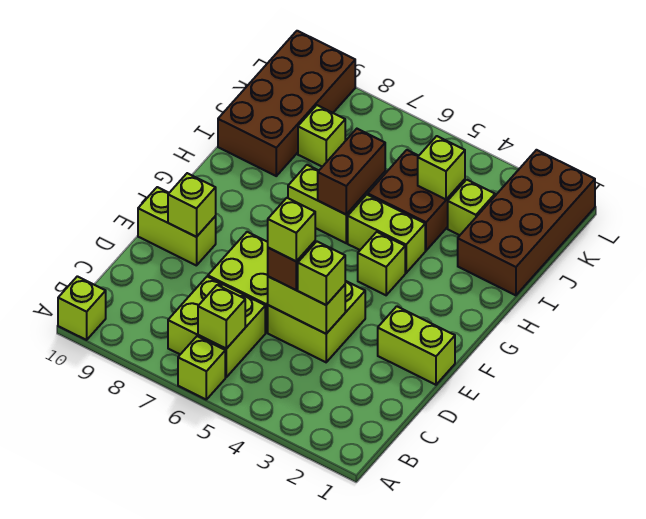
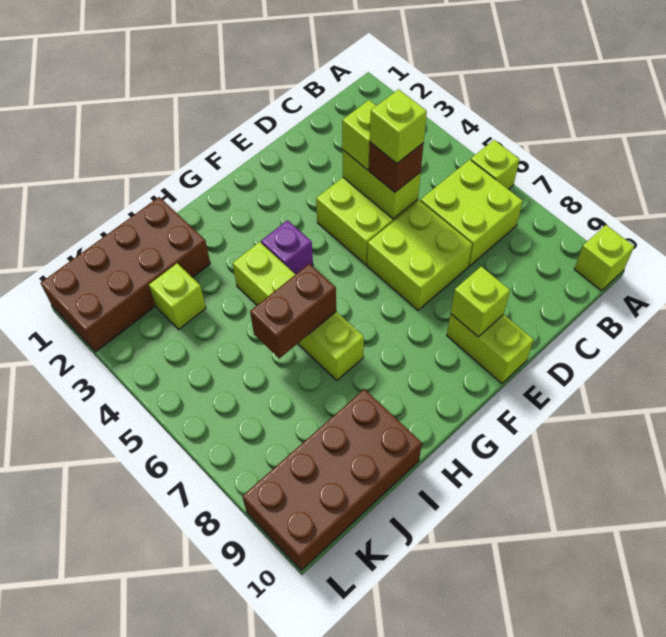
lime brick B6 level 2 -> none
lime brick E1:E2 level 1 -> none
lime brick G4 level 1 -> purple brick G4 level 1
brown brick I4:J5 level 1 -> none
lime brick J4 level 2 -> none
lime brick J8 level 1 -> none

